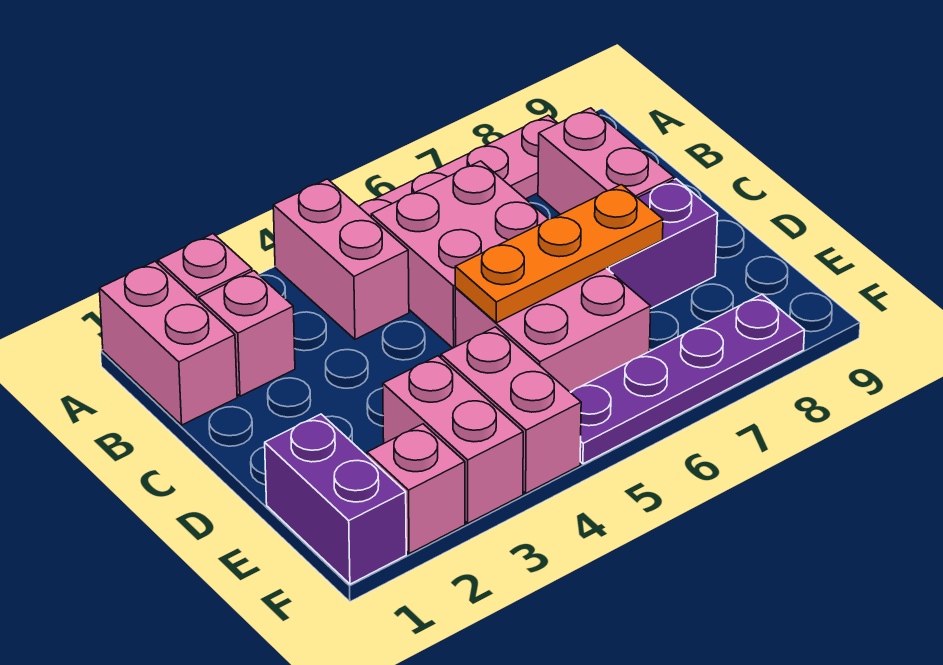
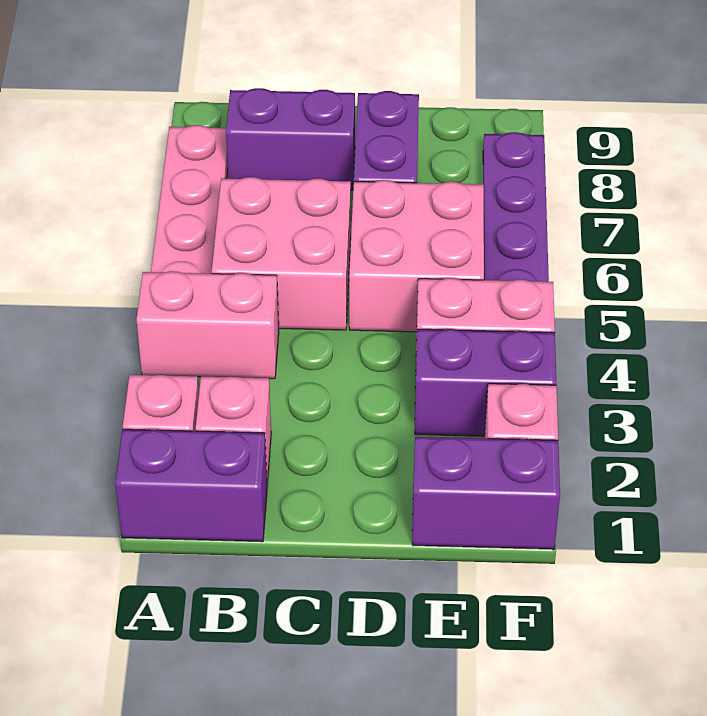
pink brick A1:B1 level 1 -> purple brick A1:B1 level 1
pink brick B8:C8 level 1 -> purple brick B8:C8 level 1
orange plate D5:D7 level 2 -> none
pink brick E3:F3 level 1 -> purple brick E3:F3 level 1

